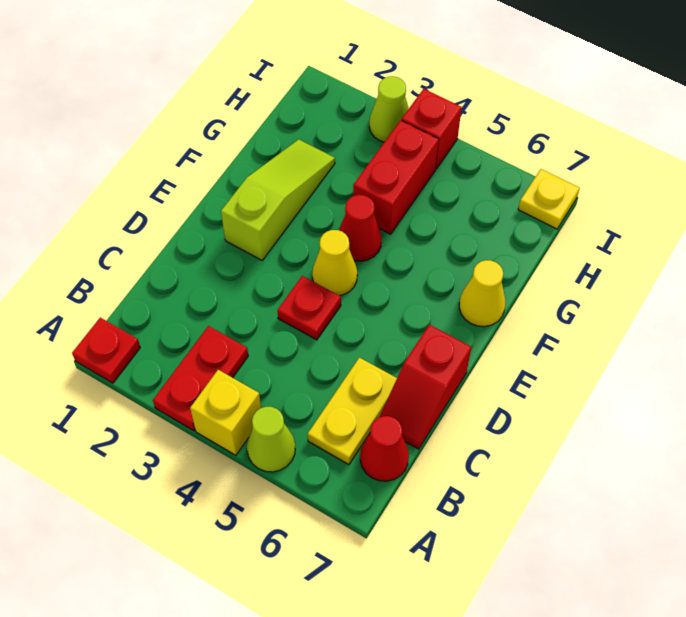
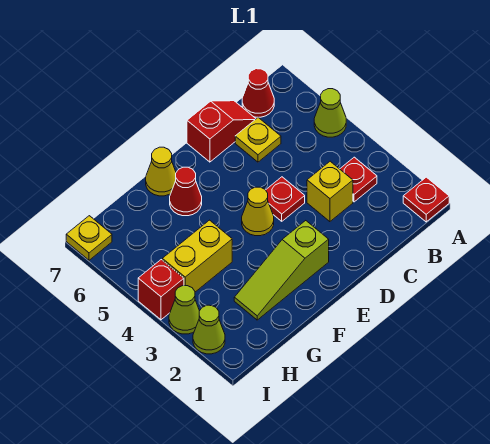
red plate A3:B3 level 1 -> red plate B3 level 1
yellow brick A4 level 1 -> yellow brick C3 level 1
yellow plate B6:C6 level 1 -> yellow plate C6 level 1
red cone F4 level 1 -> red cone F6 level 1
red brick G4:H4 level 1 -> yellow brick G4:H4 level 1
none -> lime cone I2 level 1

